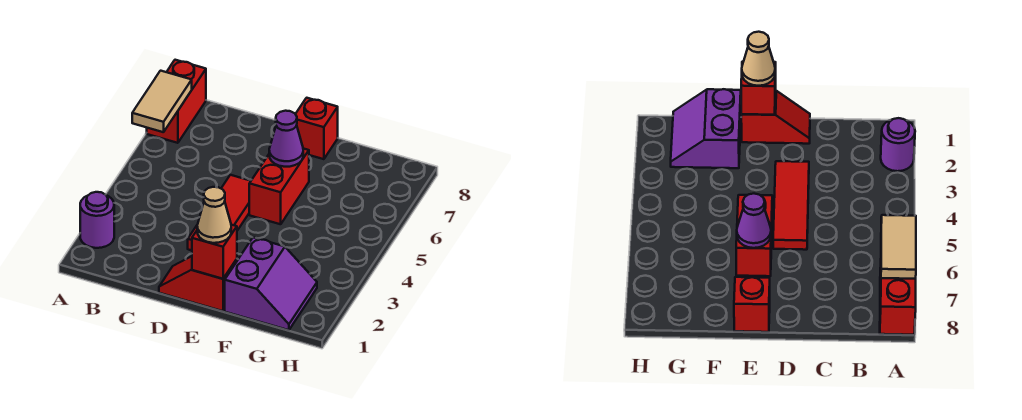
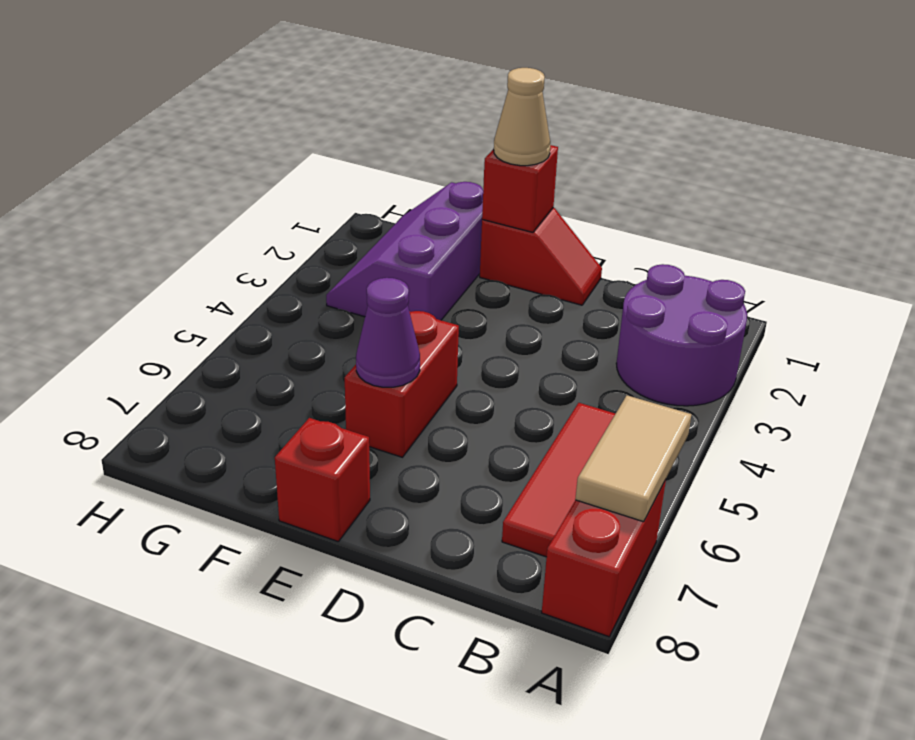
purple round brick A2 level 1 -> purple round brick A2:B3 level 1
red tile D3:D5 level 1 -> red tile B5:B7 level 1
purple slope F1:G2 level 1 top F -> purple slope F1:G3 level 1 top F

